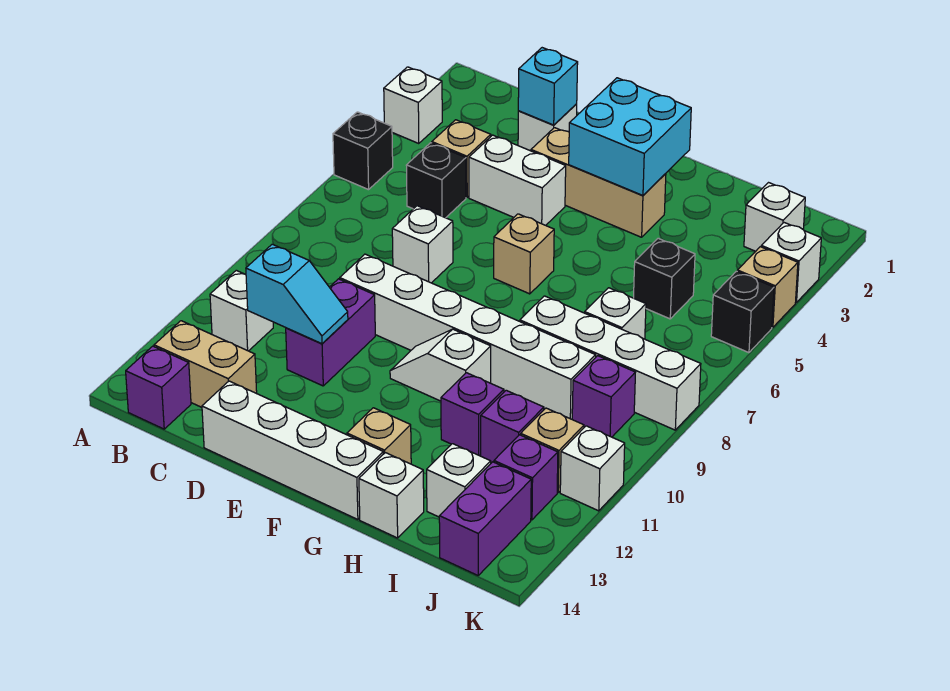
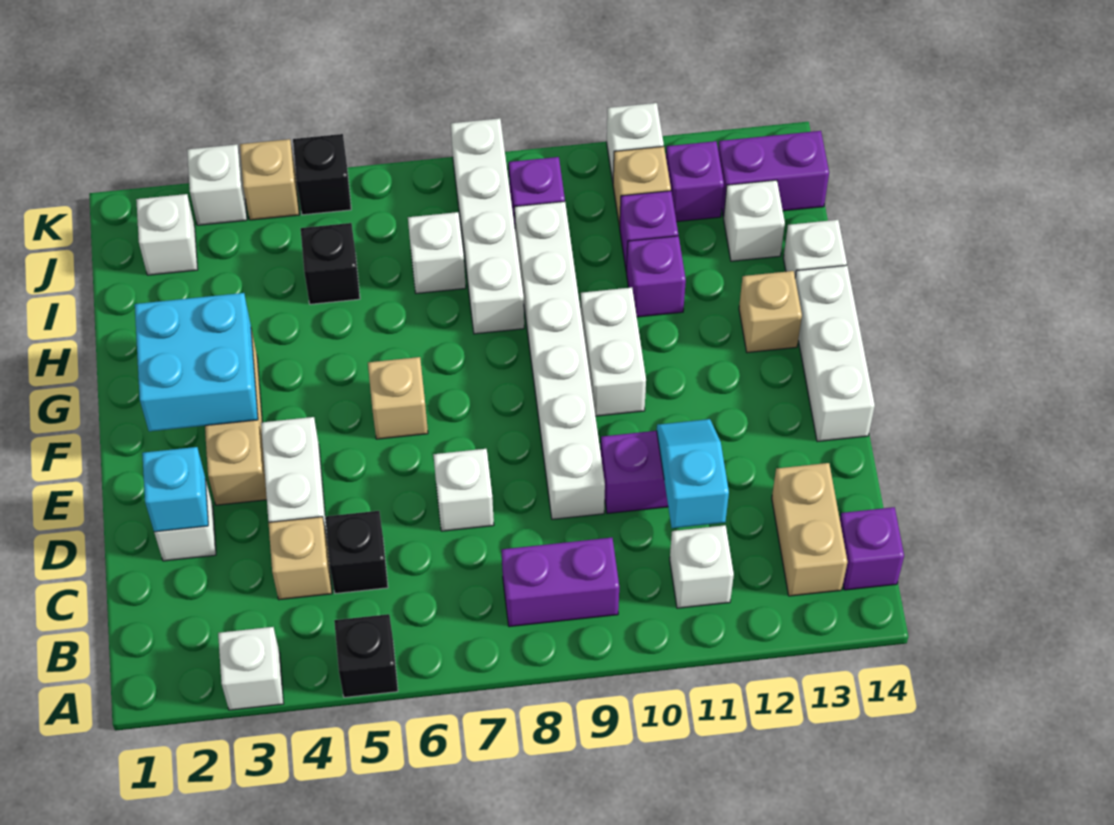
none -> purple brick B8:B9 level 1
white brick D14:G14 level 1 -> white brick E14:G14 level 1
white slope F10:G10 level 1 top G -> white brick F10:G10 level 1

